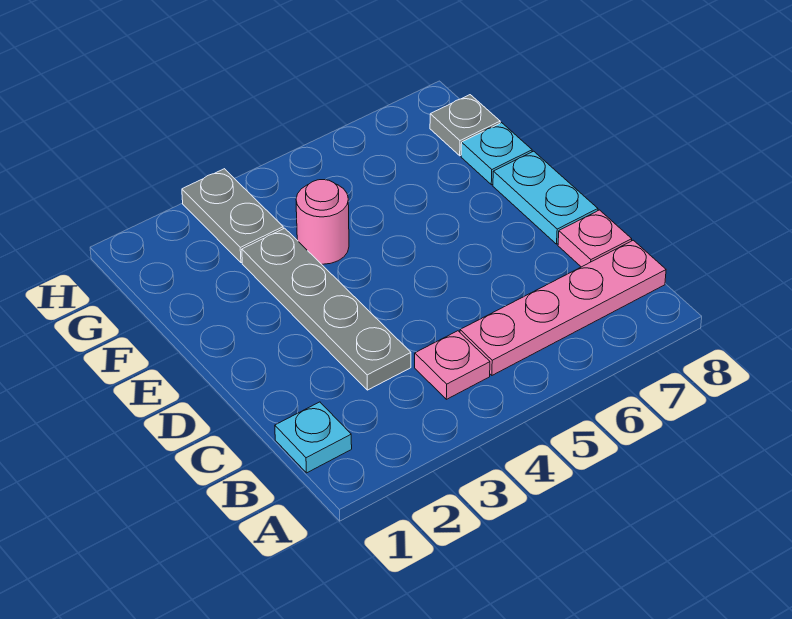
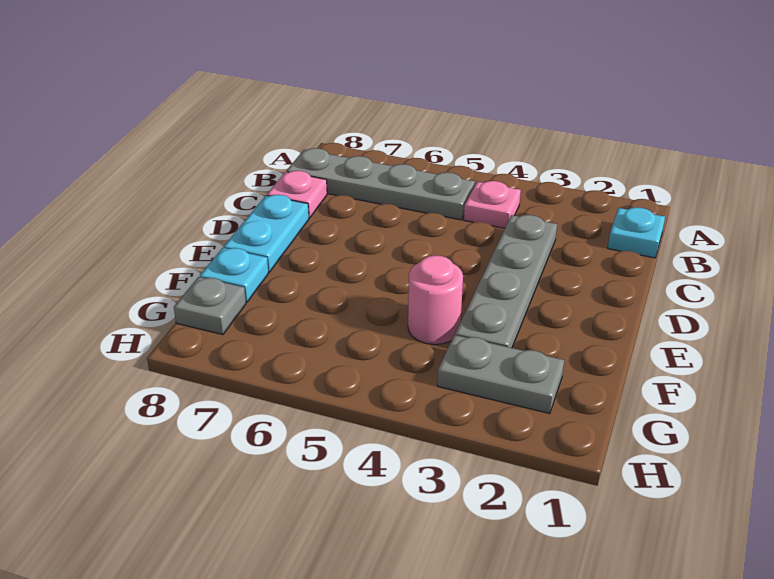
pink plate B5:B8 level 1 -> grey plate B5:B8 level 1
grey plate G3:H3 level 1 -> grey plate G2:G3 level 1

